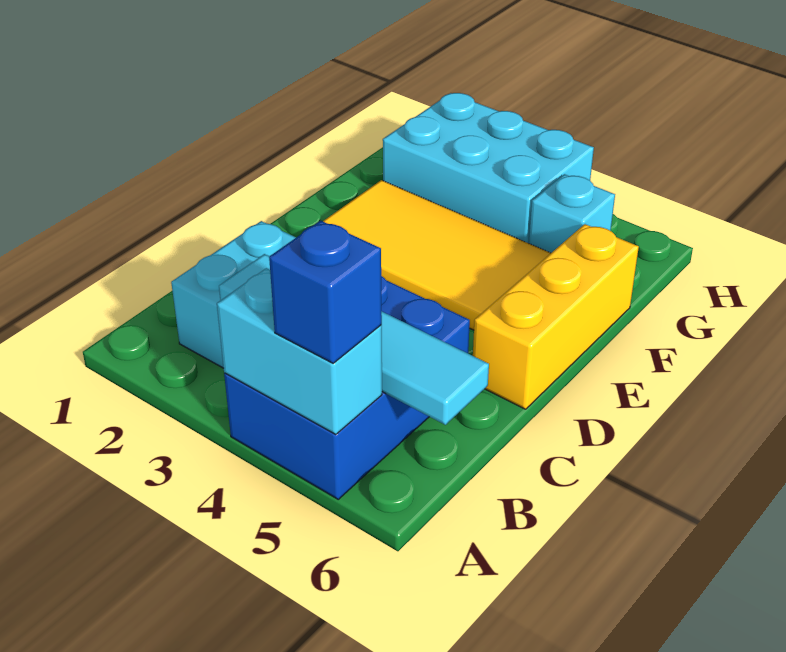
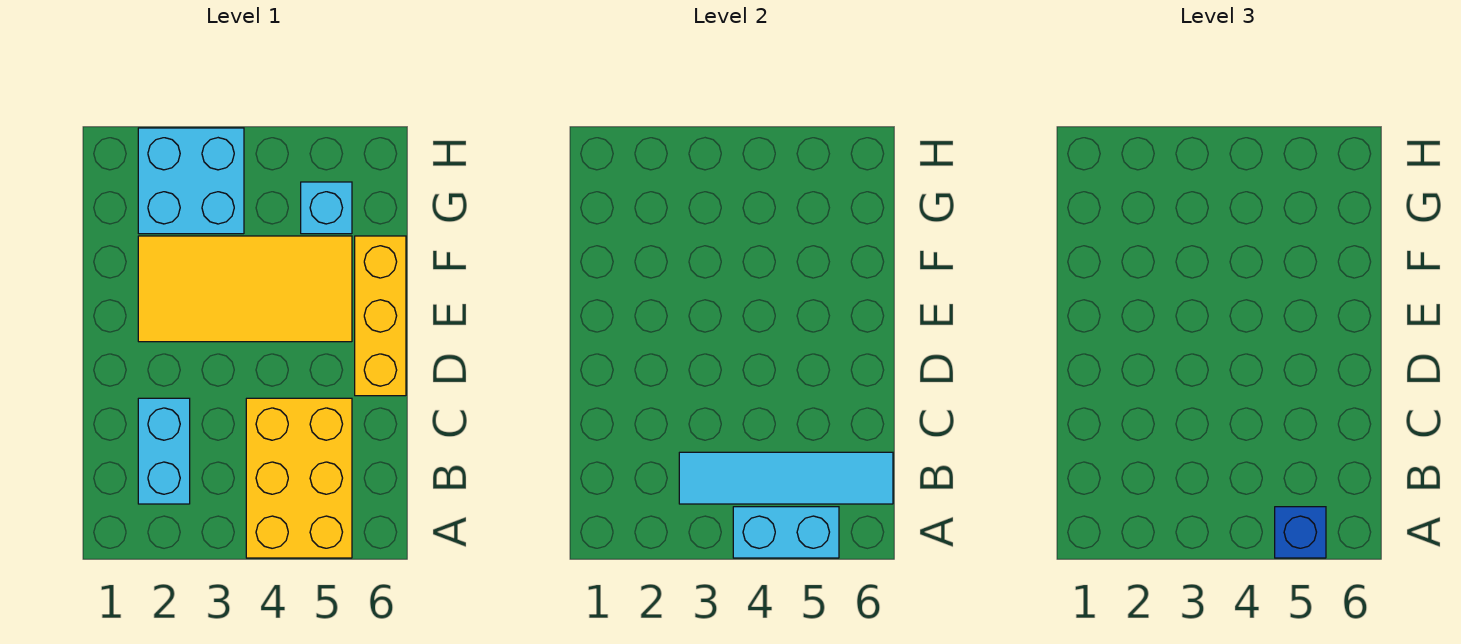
blue brick A4:C5 level 1 -> yellow brick A4:C5 level 1
cyan brick G2:H4 level 1 -> cyan brick G2:H3 level 1

